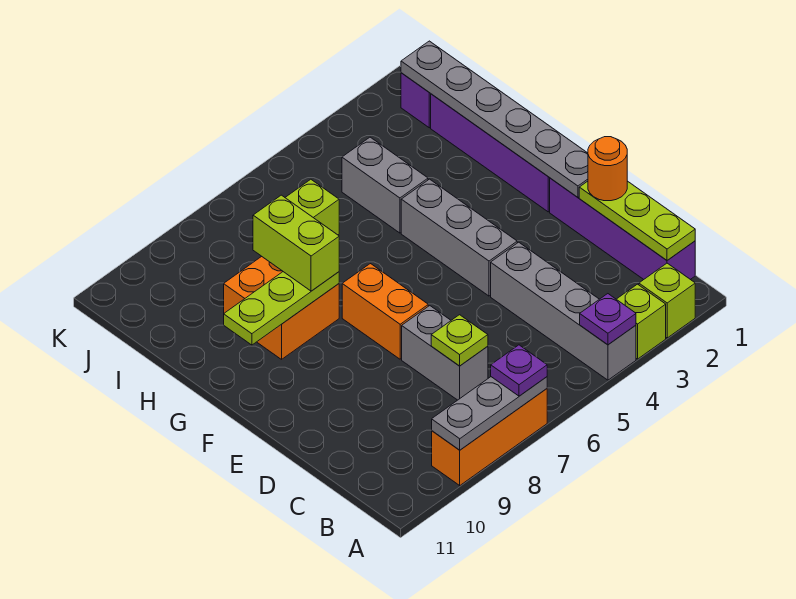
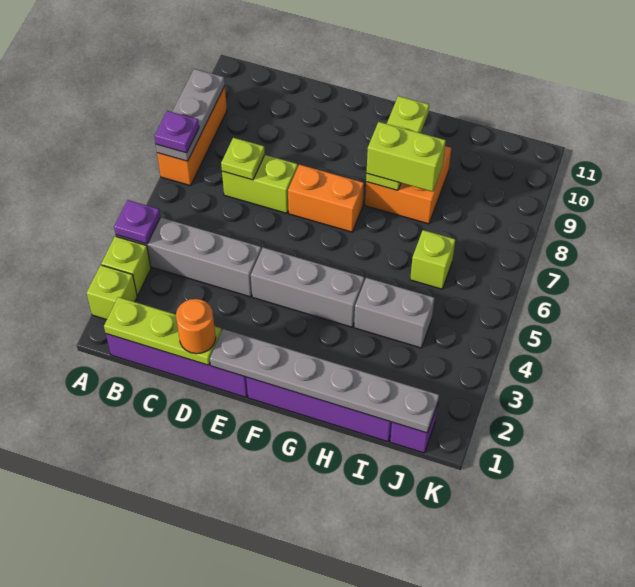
grey brick C7:D7 level 1 -> lime brick C7:D7 level 1

